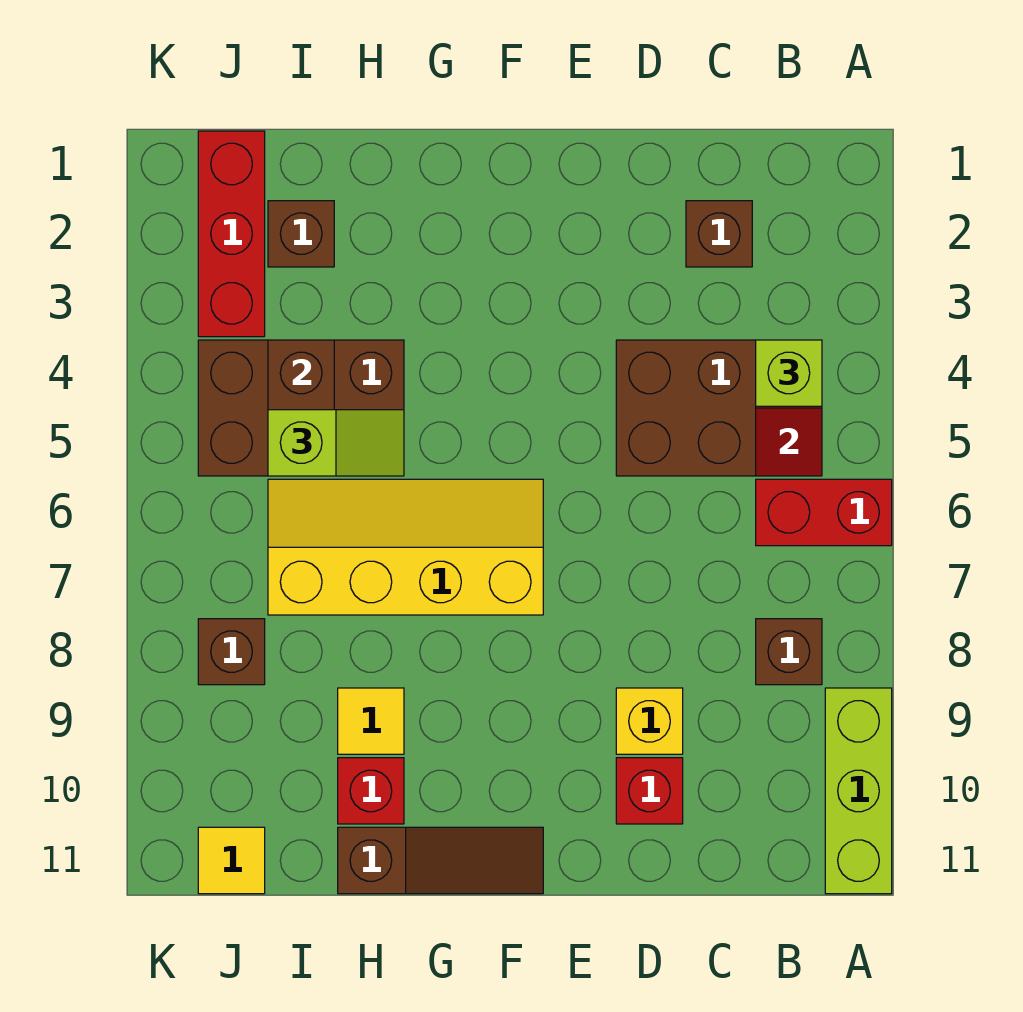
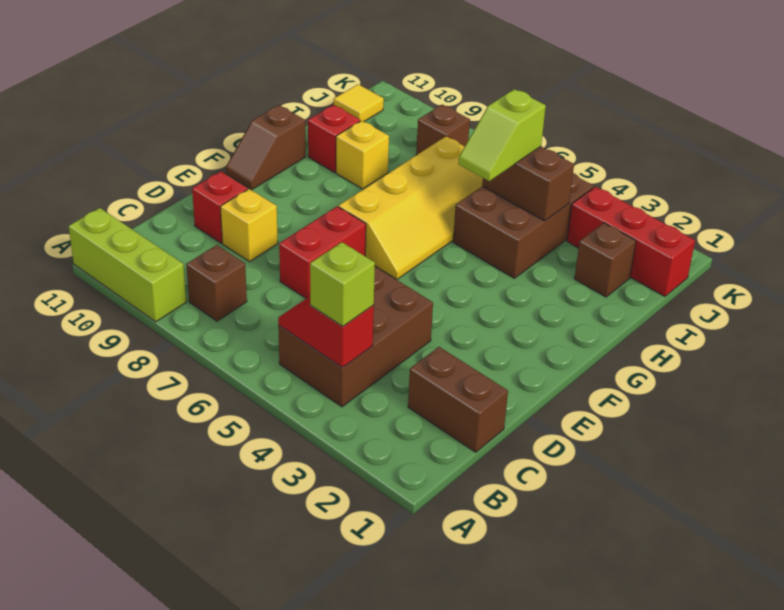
red brick A6:B6 level 1 -> red brick D7:E7 level 1
brown brick C2 level 1 -> brown brick C1:C2 level 1
brown slope F11:H11 level 1 top H -> brown slope F11:G11 level 1 top G
yellow tile H9 level 1 -> yellow brick H9 level 1

